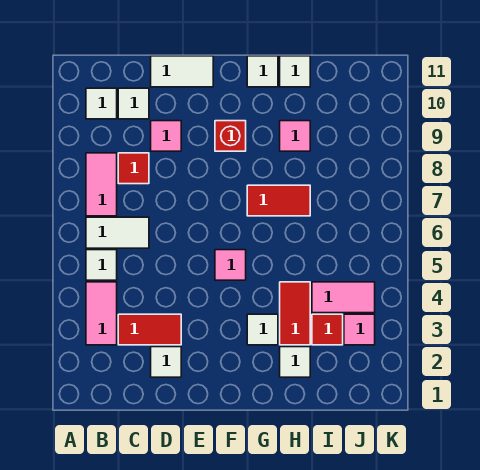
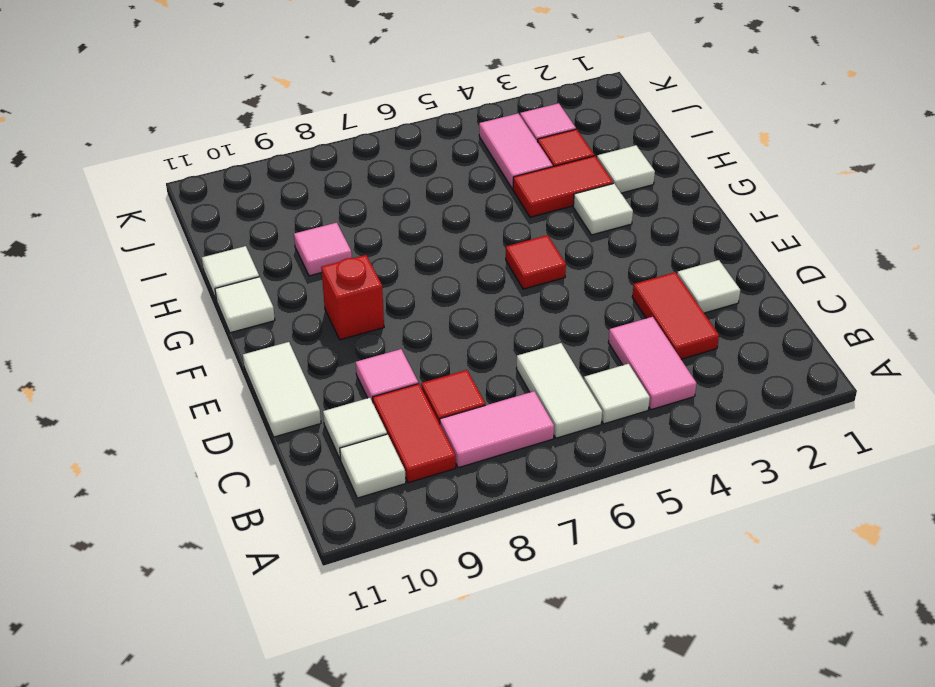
pink tile B3:B4 level 1 -> pink tile B4:C4 level 1
pink tile F5 level 1 -> red tile F5 level 1
red tile G7:H7 level 1 -> red tile B9:C9 level 1

